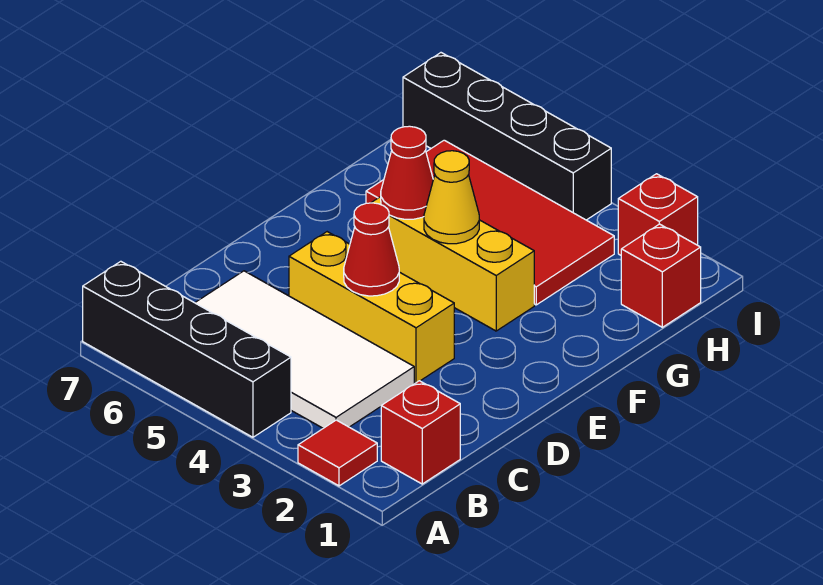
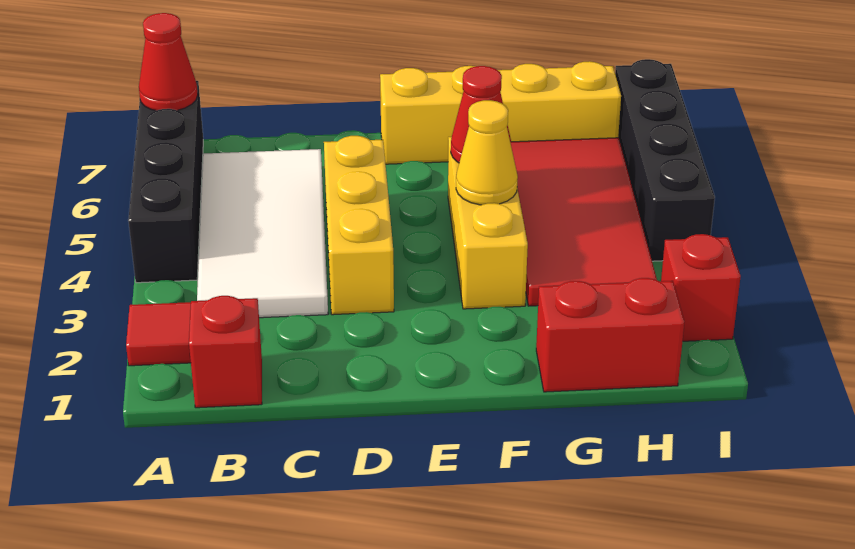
red cone D4 level 2 -> red cone A7 level 2
none -> yellow brick E7:H7 level 1
red brick H1 level 1 -> red brick G1:H1 level 1

